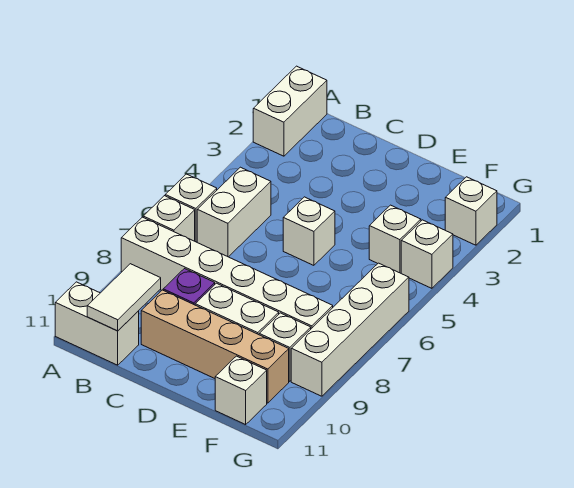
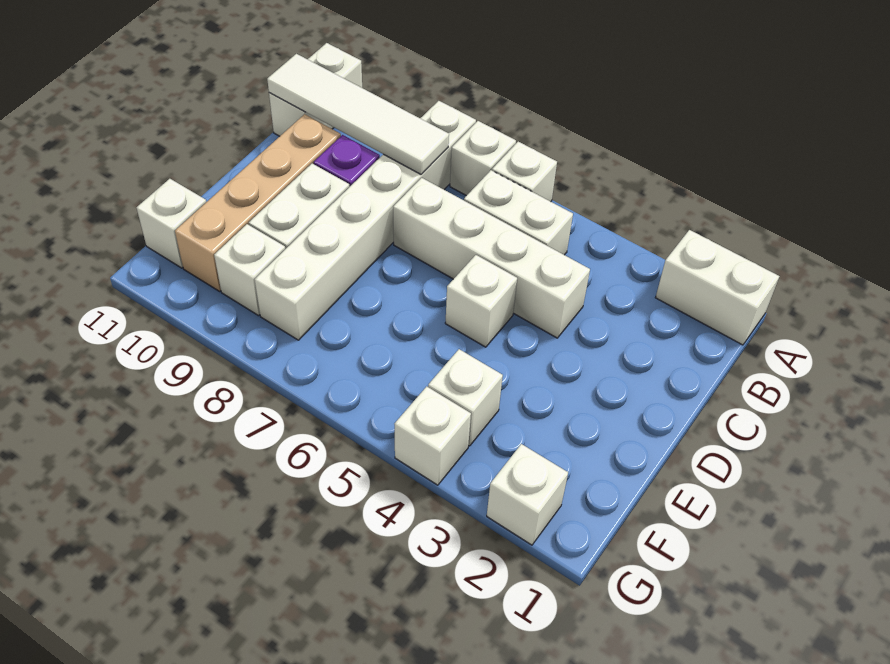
white tile B10:B11 level 2 -> white tile B8:B11 level 2
white brick G6:G9 level 1 -> white brick C4:C7 level 1

